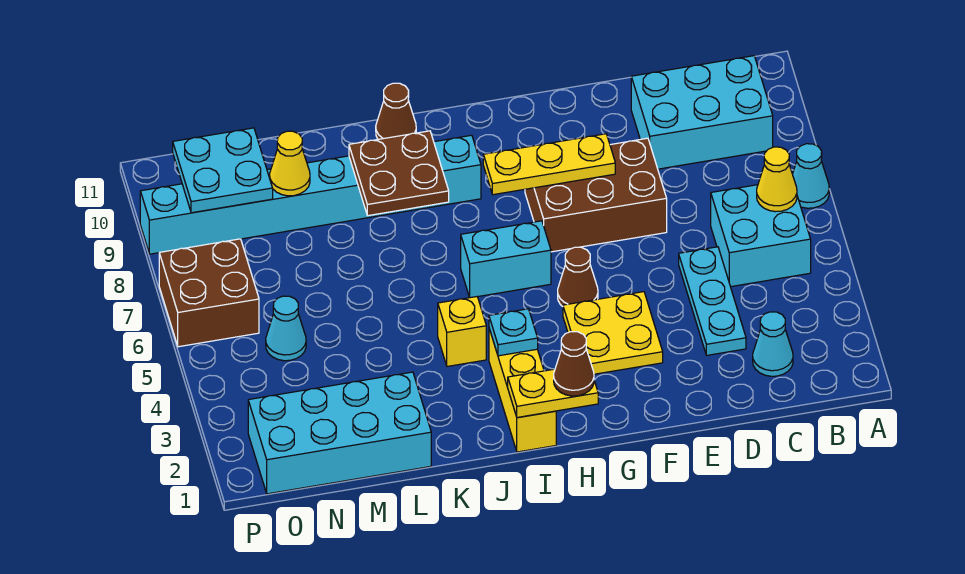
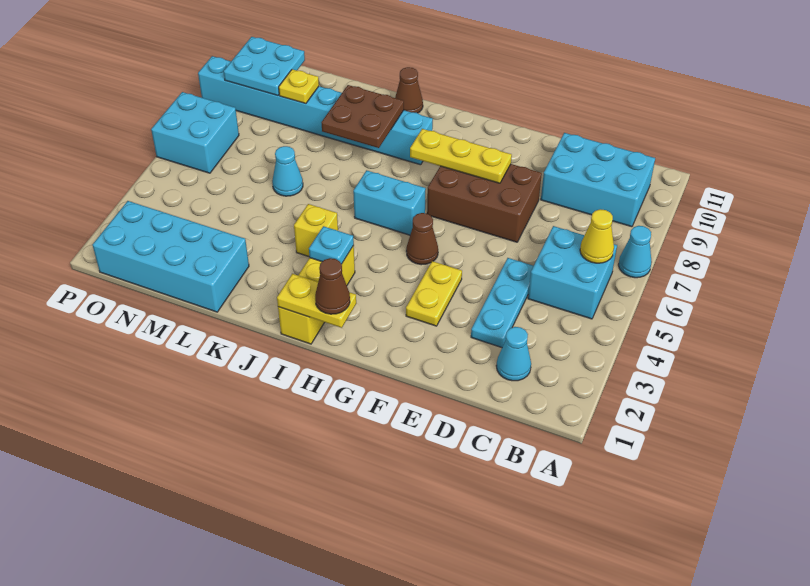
yellow plate F3:G4 level 1 -> yellow plate F3:F4 level 1
yellow cone M9 level 2 -> yellow plate M9 level 2
cyan cone N5 level 1 -> cyan cone L6 level 1
brown brick O6:P7 level 1 -> cyan brick O6:P7 level 1

